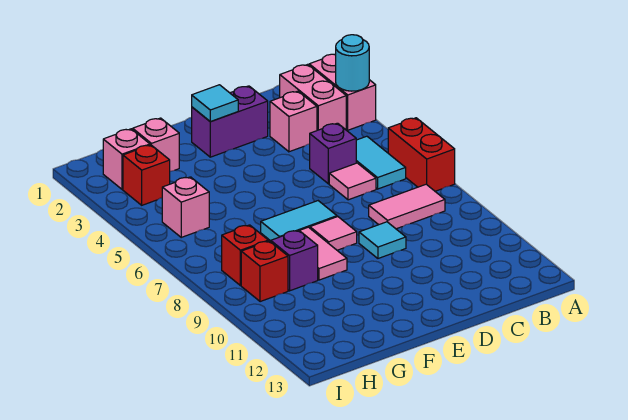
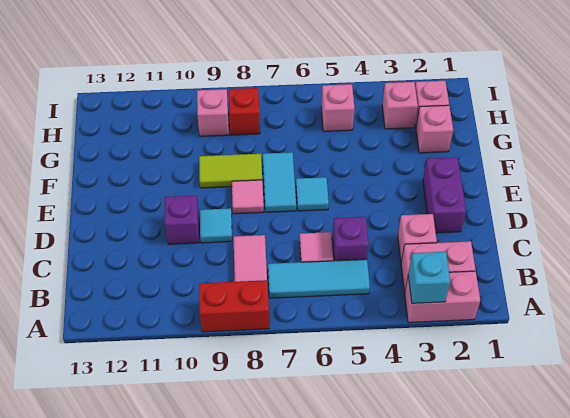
cyan round brick A3 level 2 -> cyan brick A3 level 2
red brick A6:A7 level 1 -> red brick A8:A9 level 1
cyan tile B5:B6 level 1 -> cyan tile B5:B7 level 1
cyan tile E2 level 2 -> cyan tile E6 level 1
pink tile F8:F9 level 1 -> lime tile F8:F9 level 1
purple brick G9 level 1 -> purple brick D10 level 1
red brick H3 level 1 -> pink brick H3 level 1
red brick H9 level 1 -> pink brick H9 level 1

